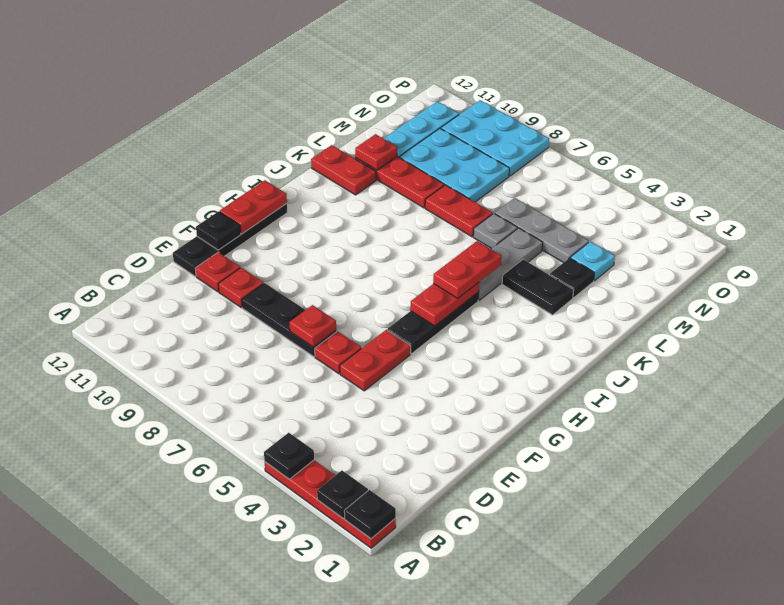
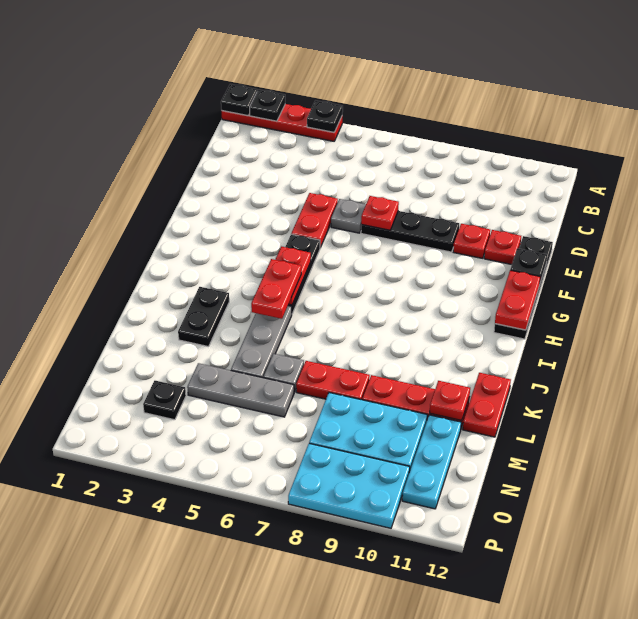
red plate E6 level 1 -> grey plate E6 level 1
black plate K3:K4 level 1 -> black plate J3:K3 level 1
red plate K11:K12 level 1 -> red plate K12:L12 level 1
black plate L3 level 1 -> black plate N3 level 1
cyan plate M3 level 1 -> none

